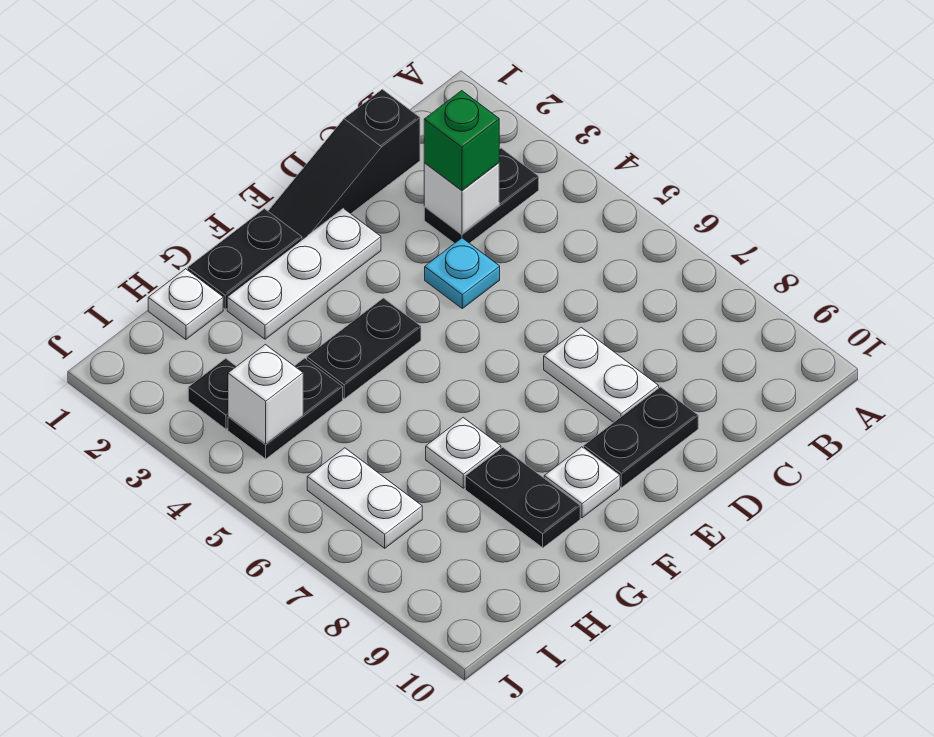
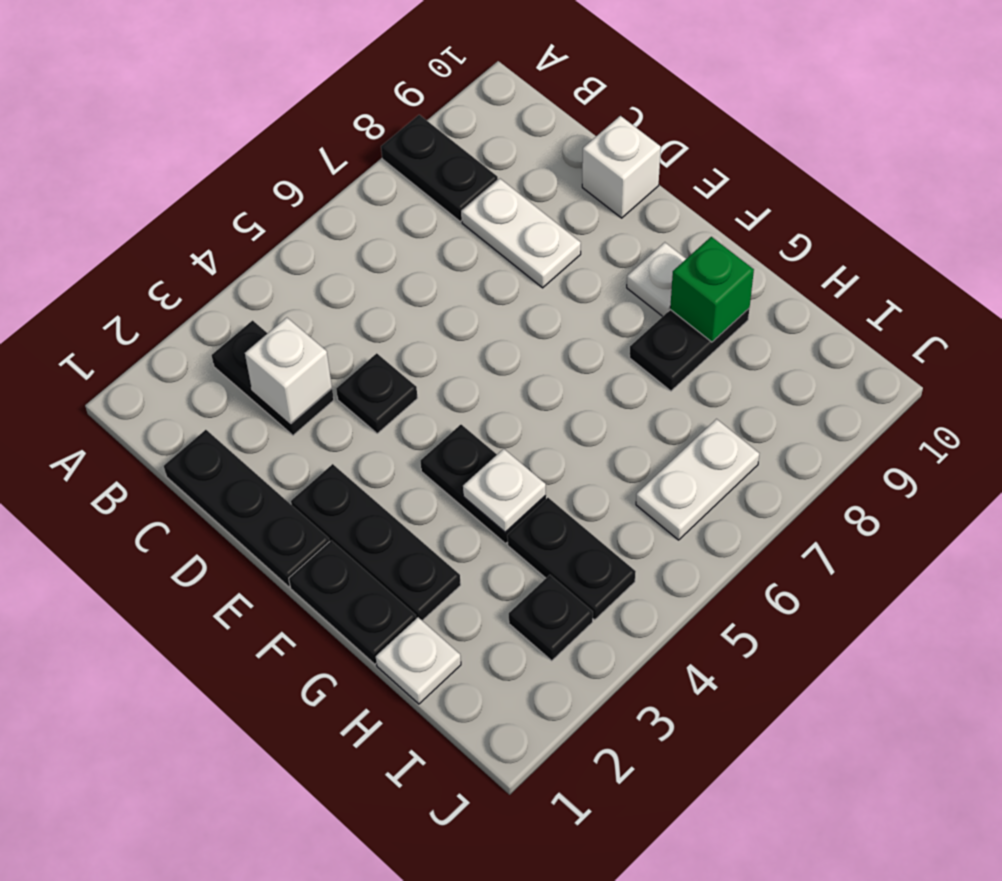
black slope C1:E1 level 1 top C -> black plate C1:E1 level 1
green brick C3 level 3 -> green brick G9 level 2
cyan plate D4 level 1 -> black plate D4 level 1
white plate D7:D8 level 1 -> white plate C8:D8 level 1
black plate D9:E9 level 1 -> black plate A8:B8 level 1
white plate E2:G2 level 1 -> black plate E2:G2 level 1
white plate G7 level 1 -> white plate G4 level 2
white brick I4 level 2 -> white brick D10 level 1

